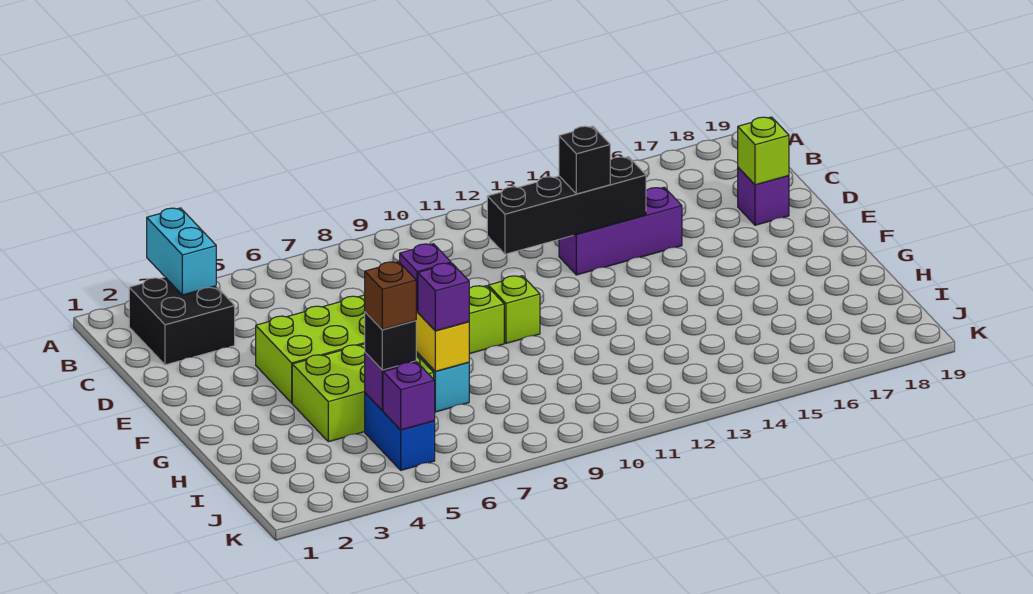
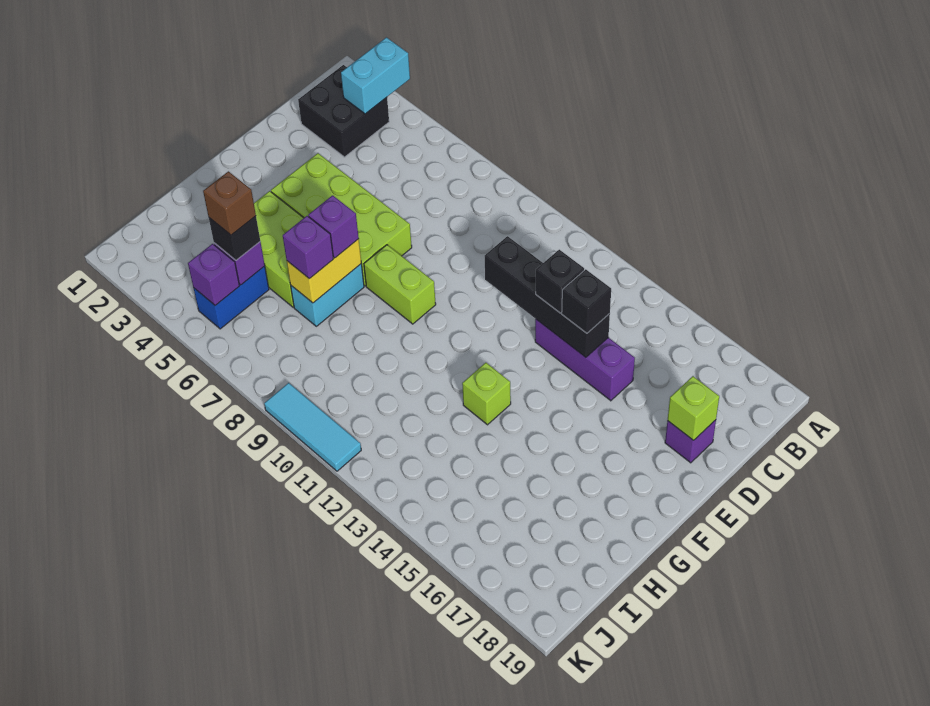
none -> black brick D14 level 3
lime brick F10 level 1 -> lime brick G13 level 1
none -> cyan tile K9:K11 level 1

